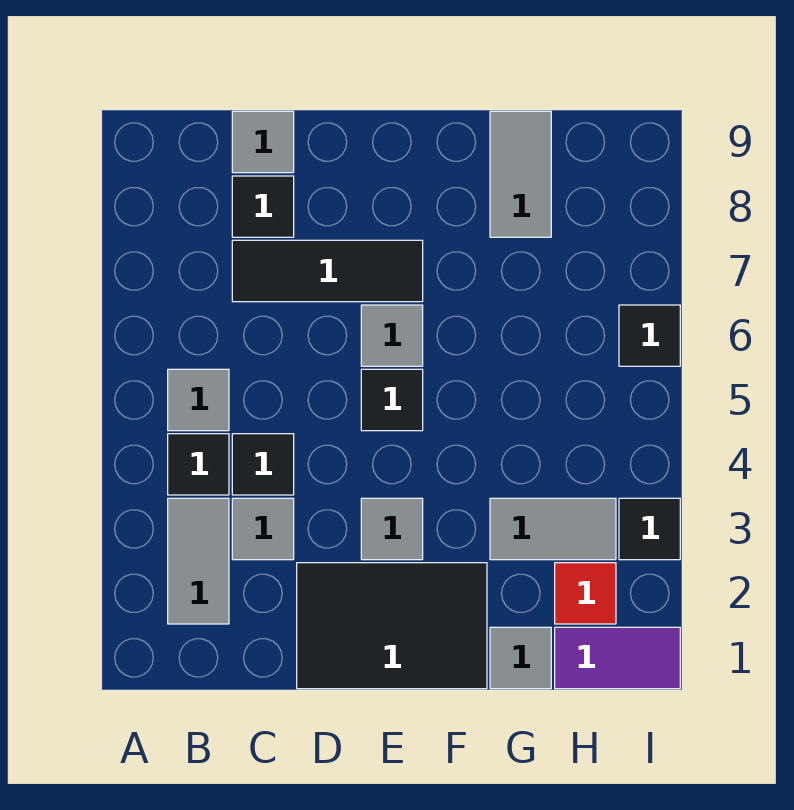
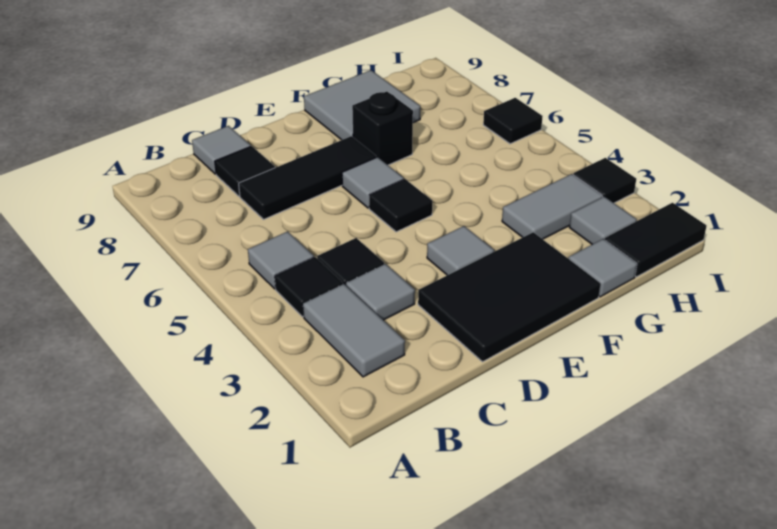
none -> black brick F7 level 1
grey tile G8:G9 level 1 -> grey tile F8:G9 level 1
purple tile H1:I1 level 1 -> black tile H1:I1 level 1
red tile H2 level 1 -> grey tile H2 level 1

